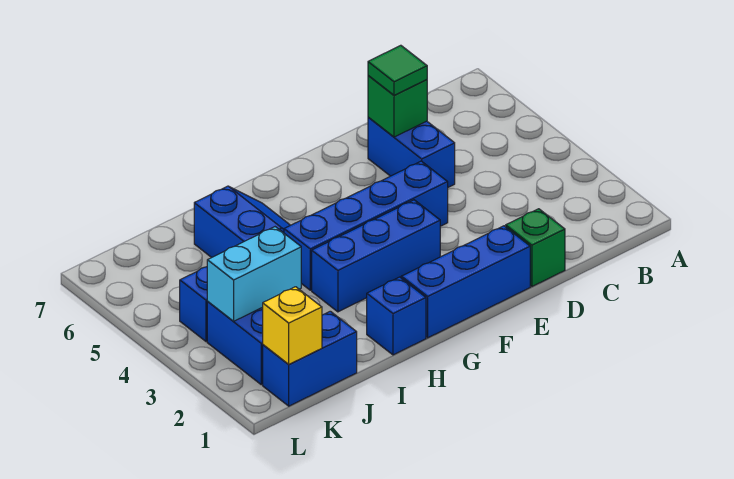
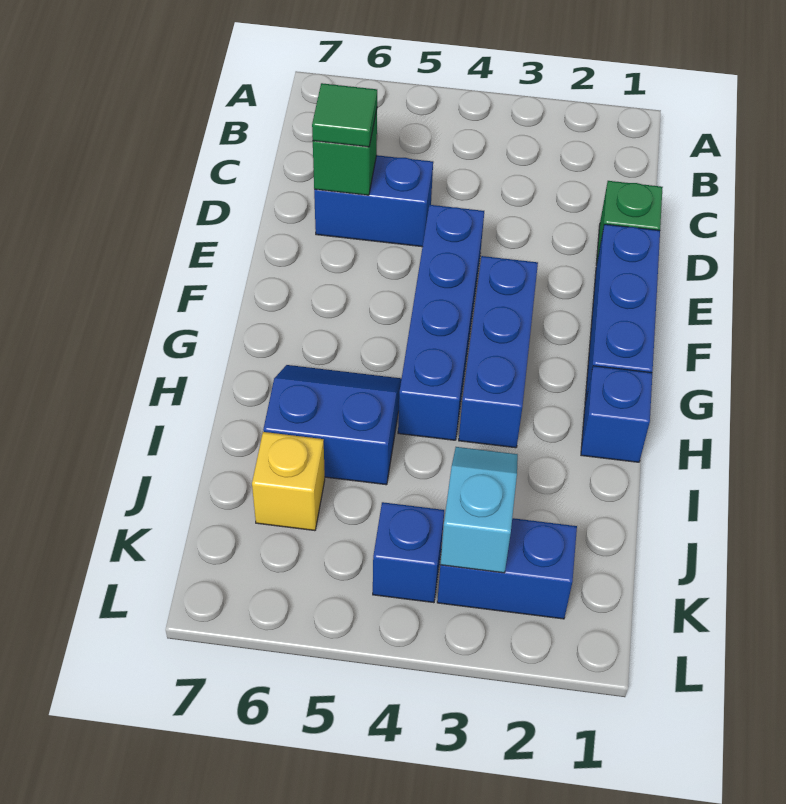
blue brick J1:K1 level 1 -> none
cyan brick J3:K3 level 2 -> cyan slope J3:K3 level 2 top K
yellow brick K1 level 2 -> yellow brick J6 level 1

